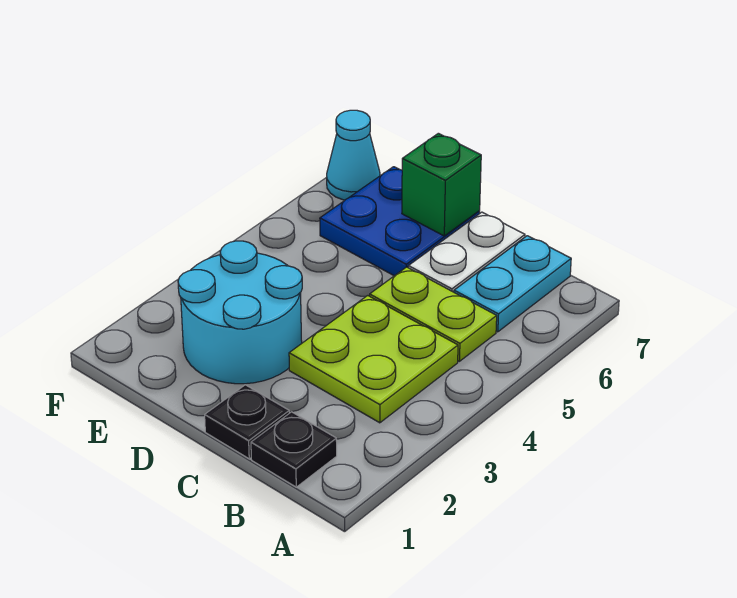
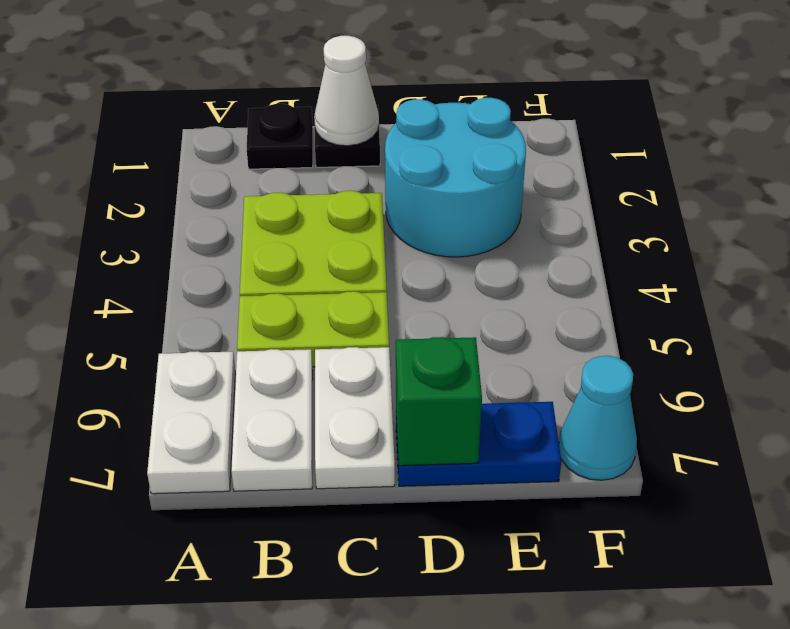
none -> white plate A6:A7 level 1
cyan plate B6:B7 level 1 -> white plate B6:B7 level 1
none -> white cone C1 level 2
blue plate D6:E7 level 1 -> blue plate D7:E7 level 1

